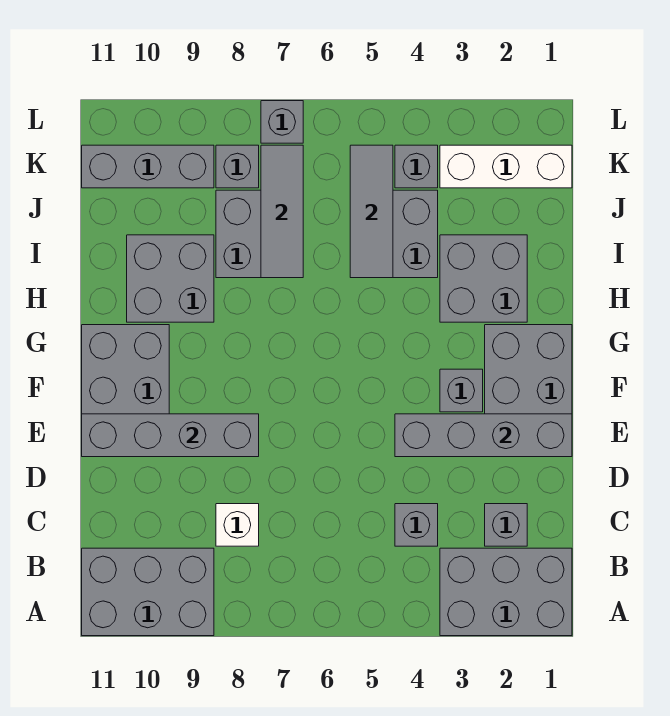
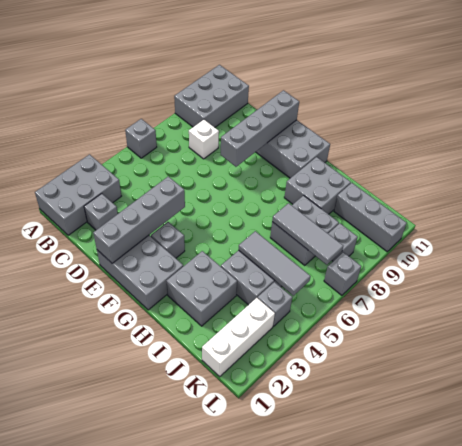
grey brick C4 level 1 -> grey brick A6 level 1
grey brick K9:K11 level 1 -> grey brick J10:L10 level 1

